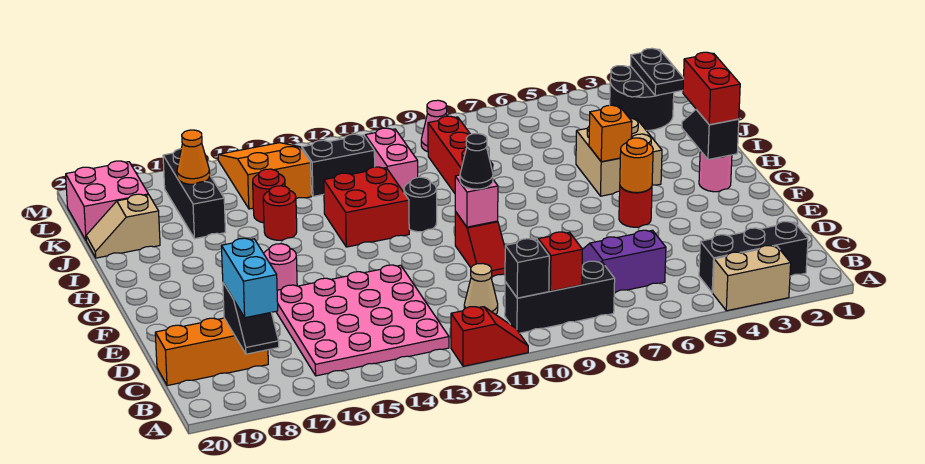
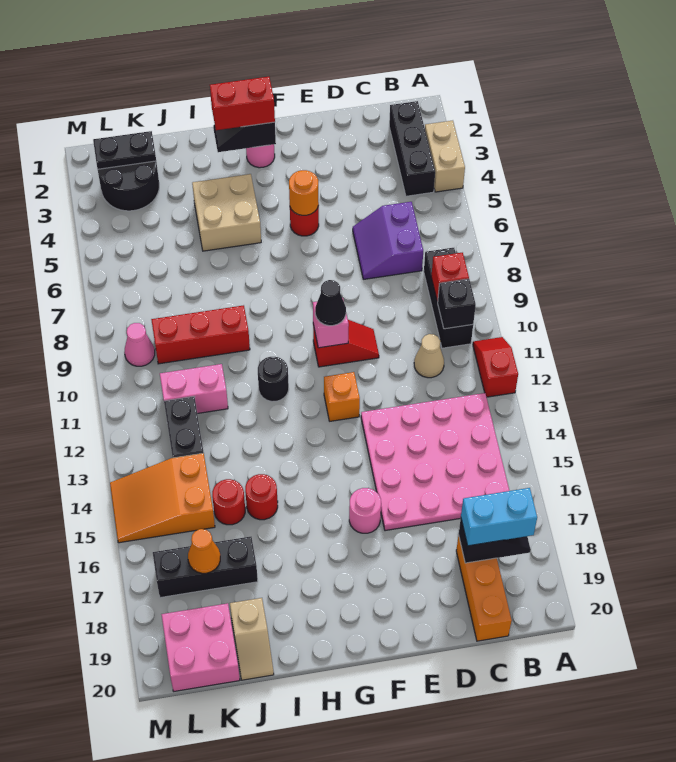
orange brick H5 level 2 -> orange brick F12 level 1
red brick H12:I13 level 1 -> none

